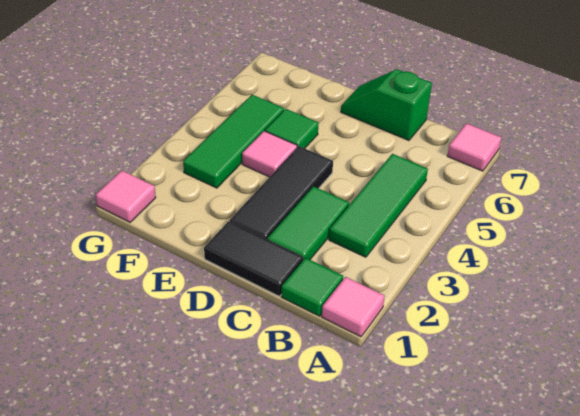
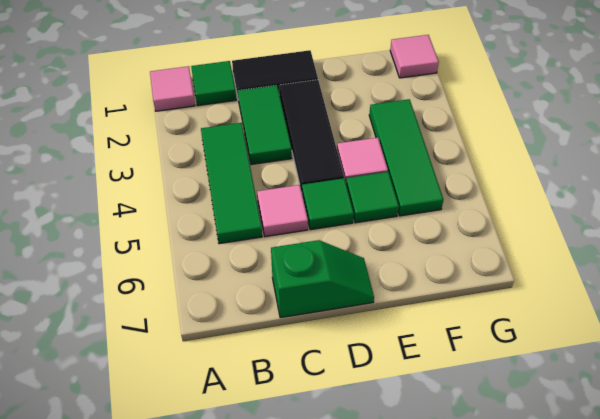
pink tile A7 level 1 -> pink tile C5 level 1
none -> green tile D5 level 1

